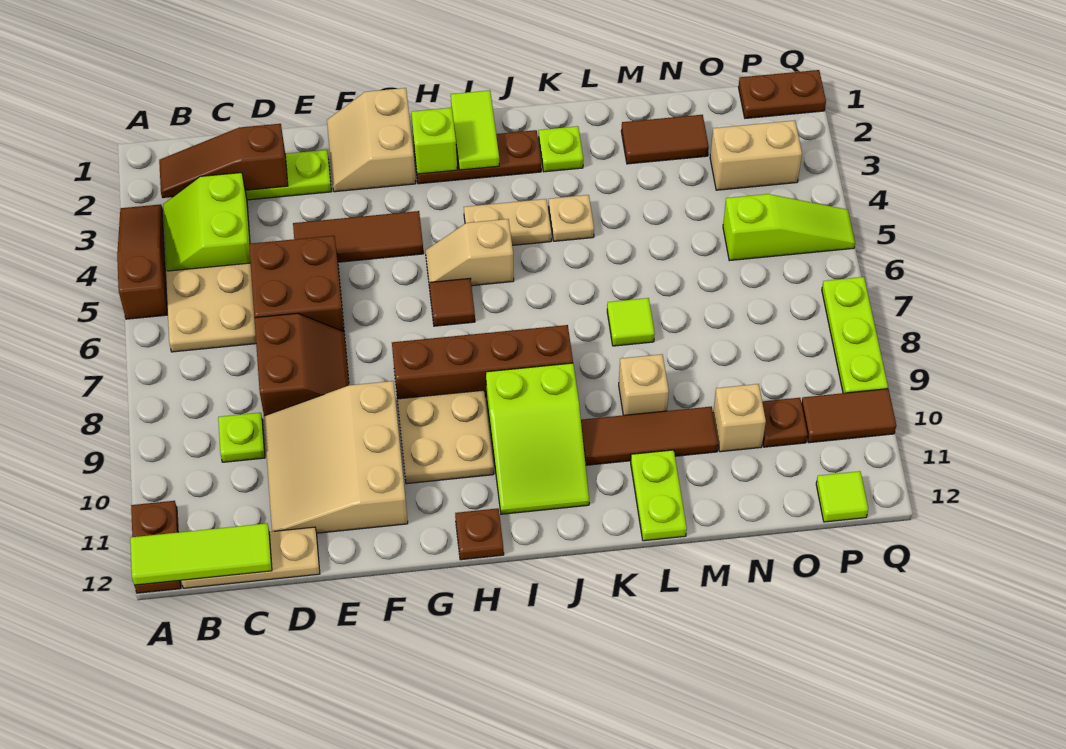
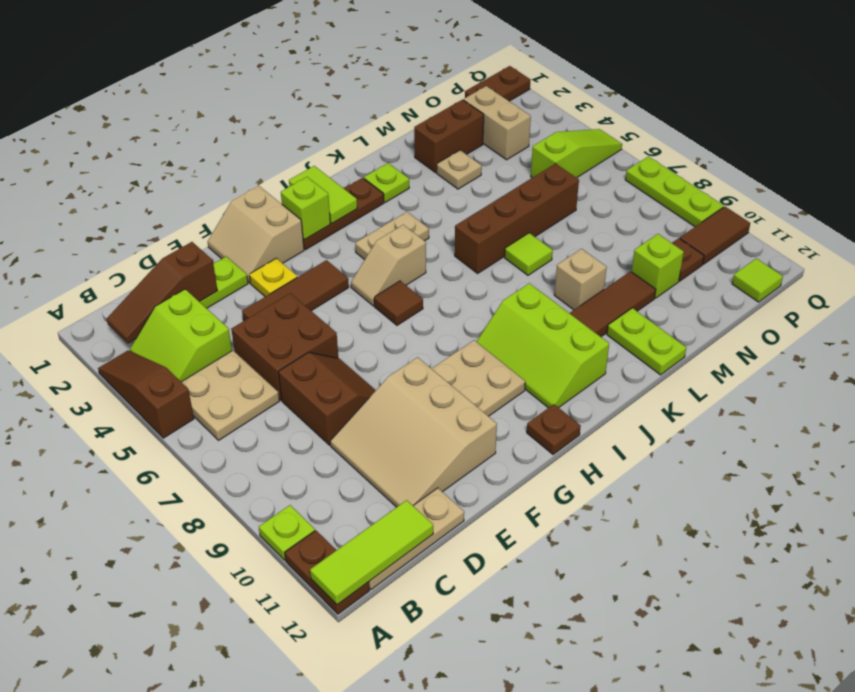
lime plate C9 level 1 -> lime plate A10 level 1
none -> yellow plate F3 level 1
brown brick G8:J8 level 1 -> brown brick K6:N6 level 1
lime slope I9:J11 level 1 top 9 -> lime slope I9:J11 level 1 top J
tan plate K4 level 1 -> tan plate M3 level 1
brown tile M2:N2 level 1 -> brown brick M2:N2 level 1
tan brick N10 level 1 -> lime brick N10 level 1
tan brick O3:P3 level 1 -> tan brick O2:O3 level 1

